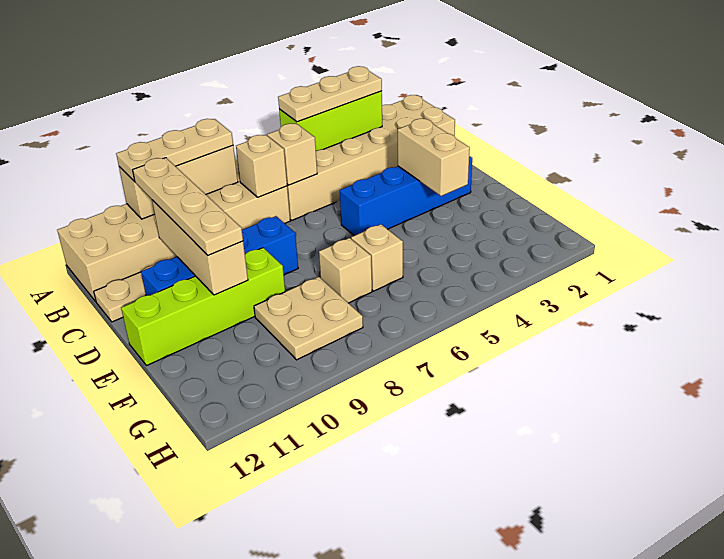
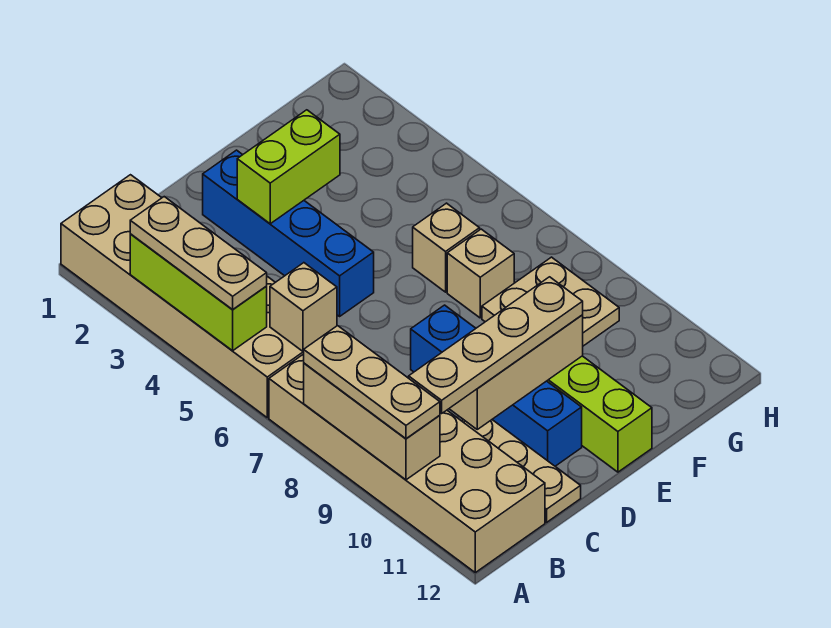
tan brick B7 level 2 -> none
tan brick D3:E3 level 2 -> lime brick D3:E3 level 2

